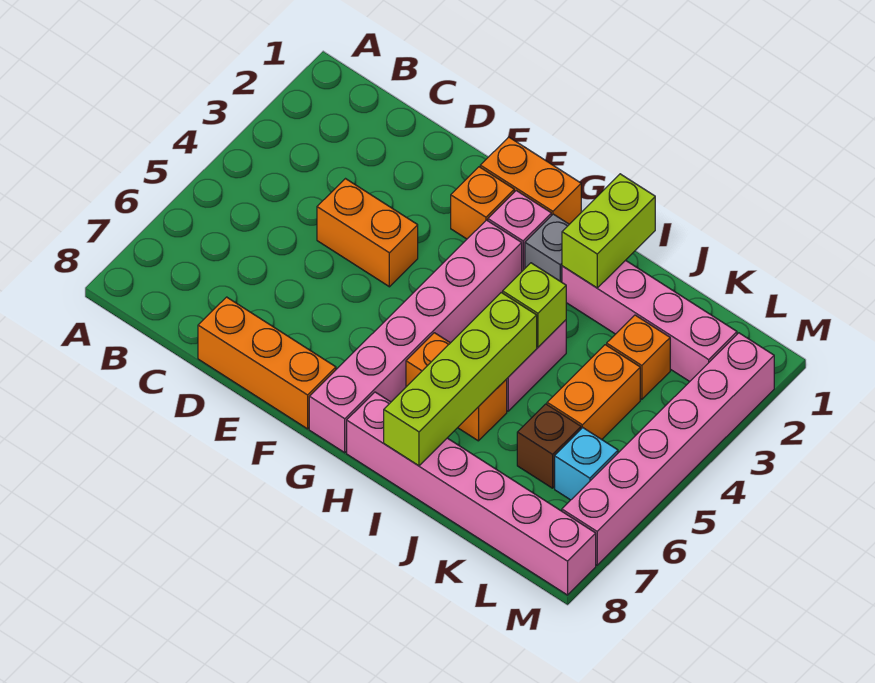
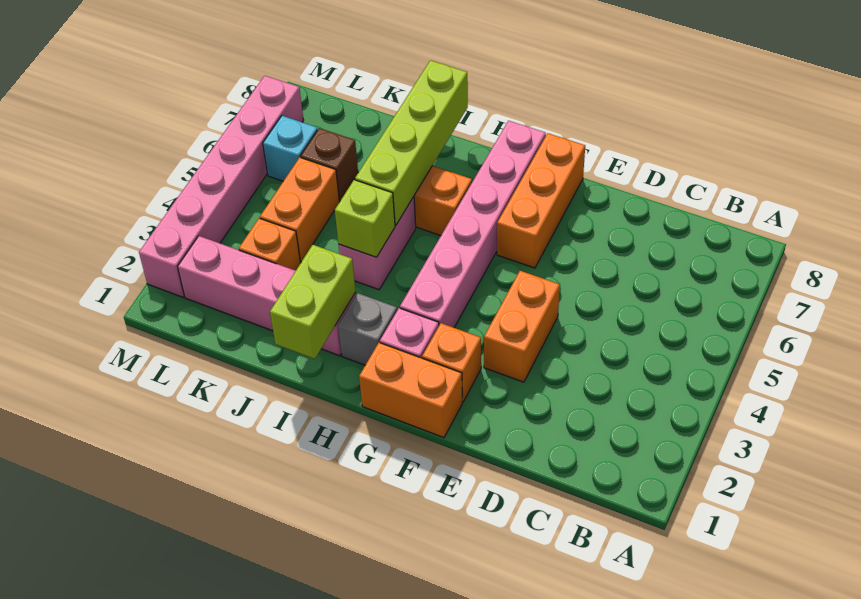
orange brick D4:E4 level 1 -> orange brick E3:E4 level 1
orange brick D8:F8 level 1 -> orange brick F6:F8 level 1
pink brick H8:M8 level 1 -> none

